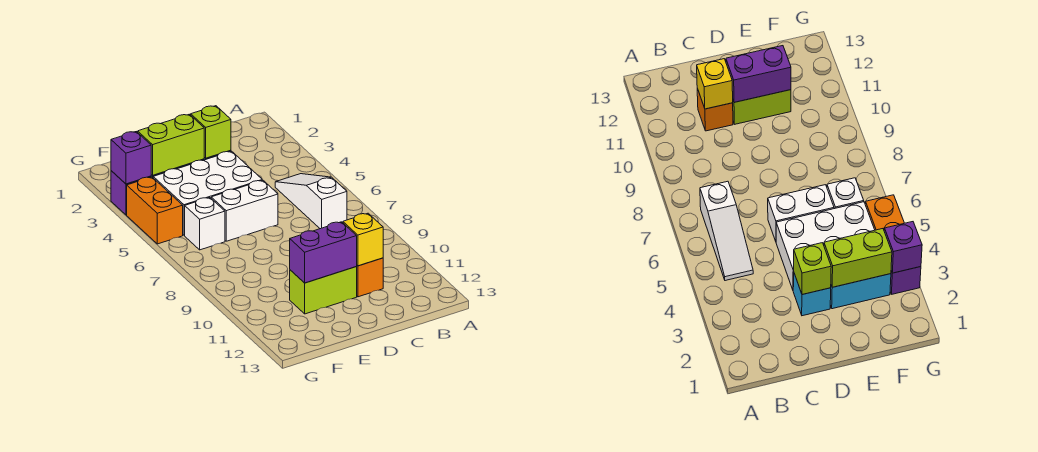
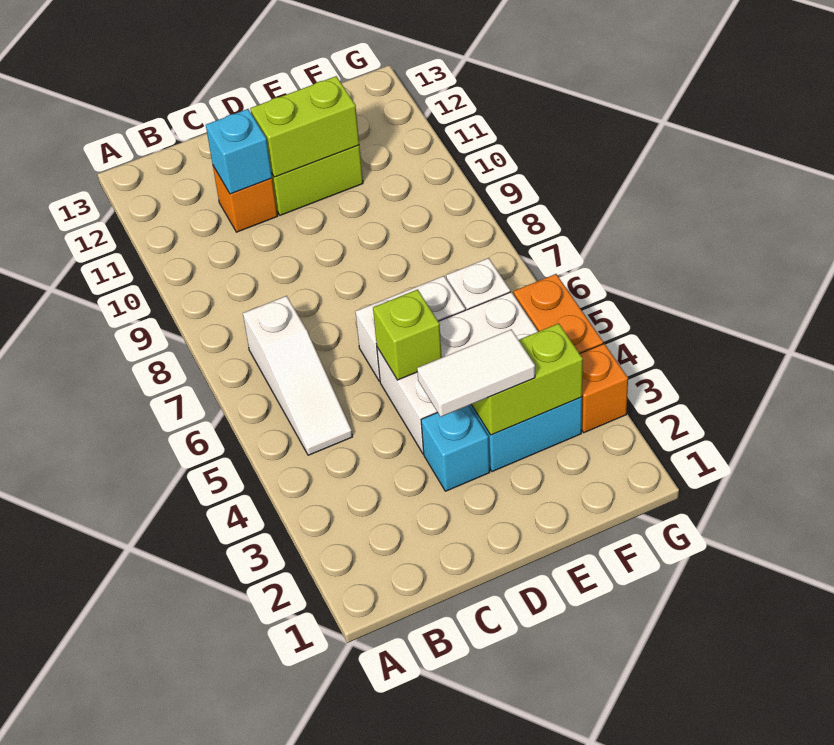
yellow brick C11 level 2 -> cyan brick C11 level 2
lime brick D3 level 2 -> lime brick D5 level 2
none -> white tile D3:E3 level 3
purple brick D11:E11 level 2 -> lime brick D11:E11 level 2
purple brick G3 level 1 -> orange brick G3 level 1
purple brick G3 level 2 -> none

